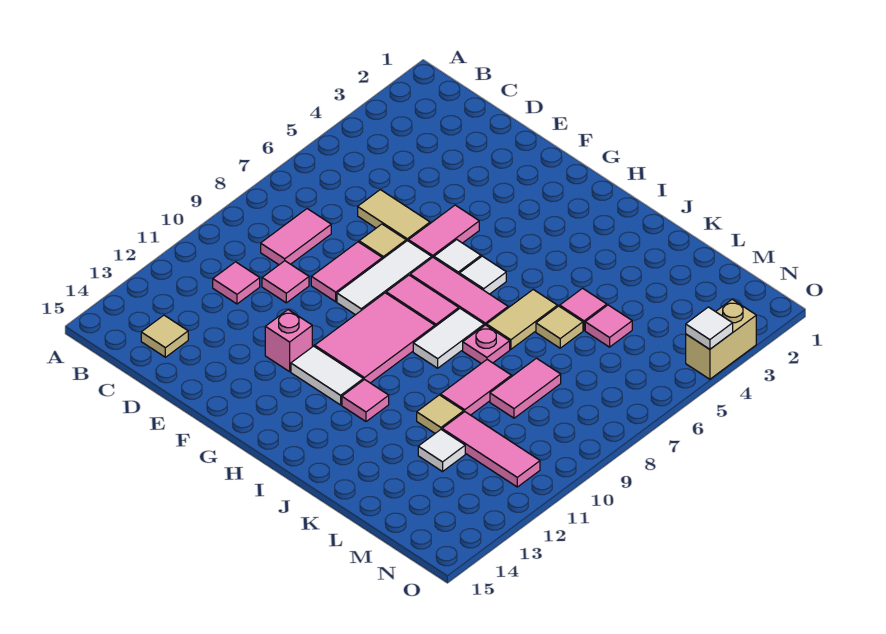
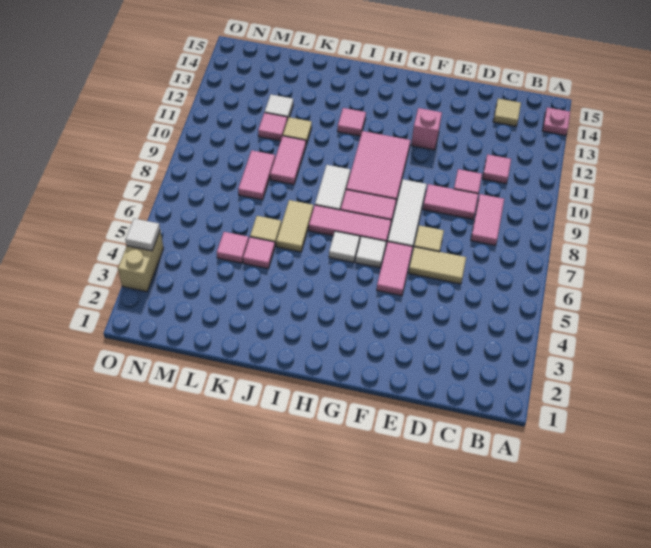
pink tile E8:E9 level 1 -> pink tile D9:E9 level 1
white tile G12:H12 level 1 -> none
pink plate J8 level 1 -> pink plate A14 level 1
pink tile L11:N11 level 1 -> pink tile L11 level 1

